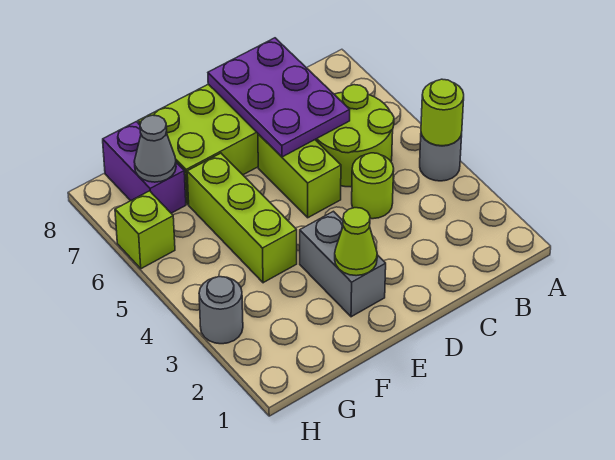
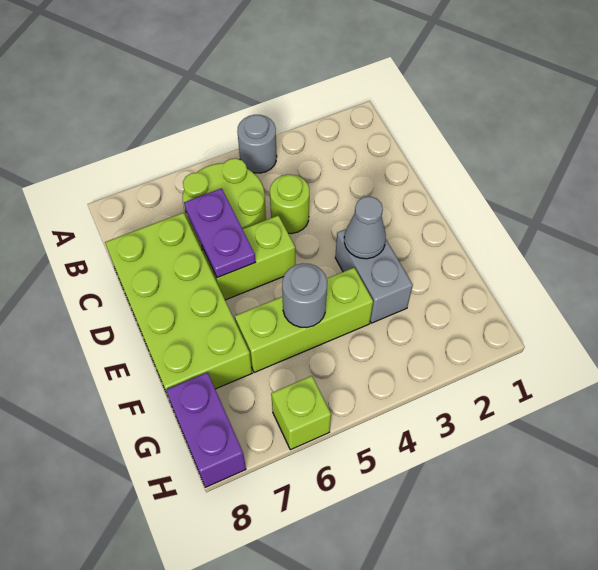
lime round brick A4 level 2 -> none
purple plate C6:D8 level 2 -> purple plate C6:D6 level 2
grey brick E2:E3 level 1 -> grey brick E3:F3 level 1
lime cone E2 level 2 -> none
purple brick G7:G8 level 1 -> purple brick G8:H8 level 1
grey cone G7 level 2 -> grey cone E3 level 2
grey round brick H3 level 1 -> grey round brick F5 level 2

